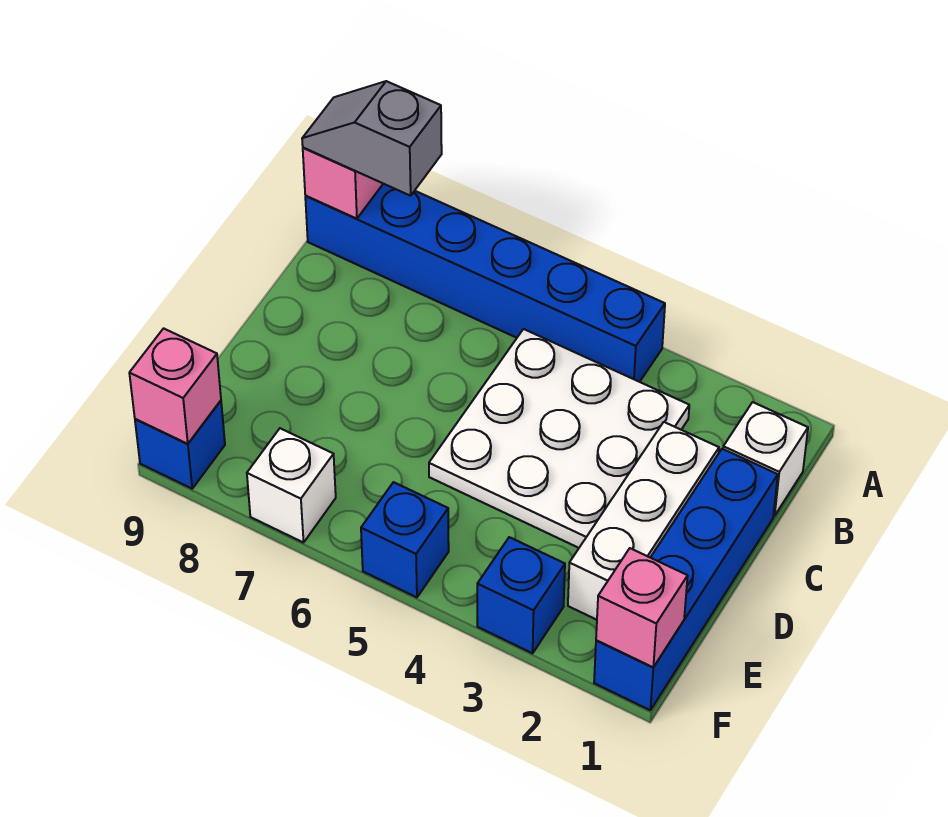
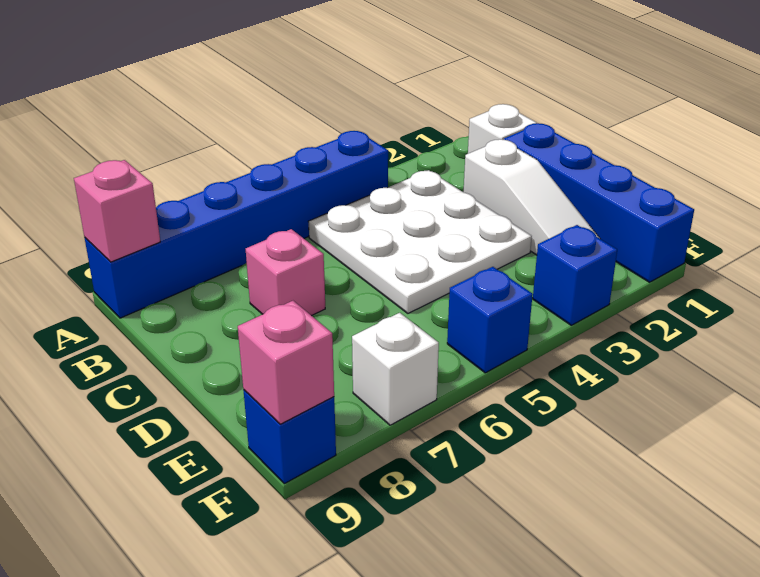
grey slope A8:A9 level 3 top 8 -> none
white brick C2:E2 level 1 -> white slope C2:E2 level 1 top C
pink brick F1 level 2 -> pink brick C7 level 1

